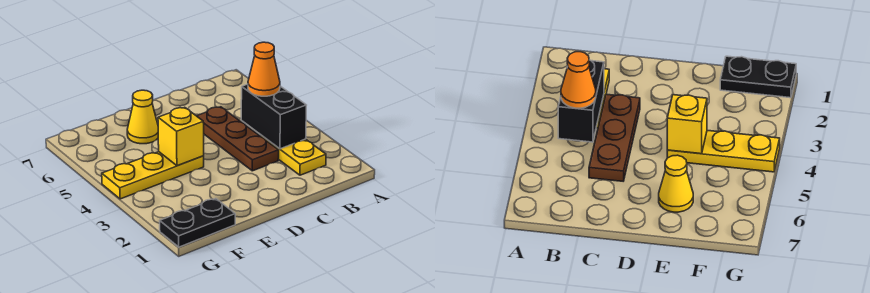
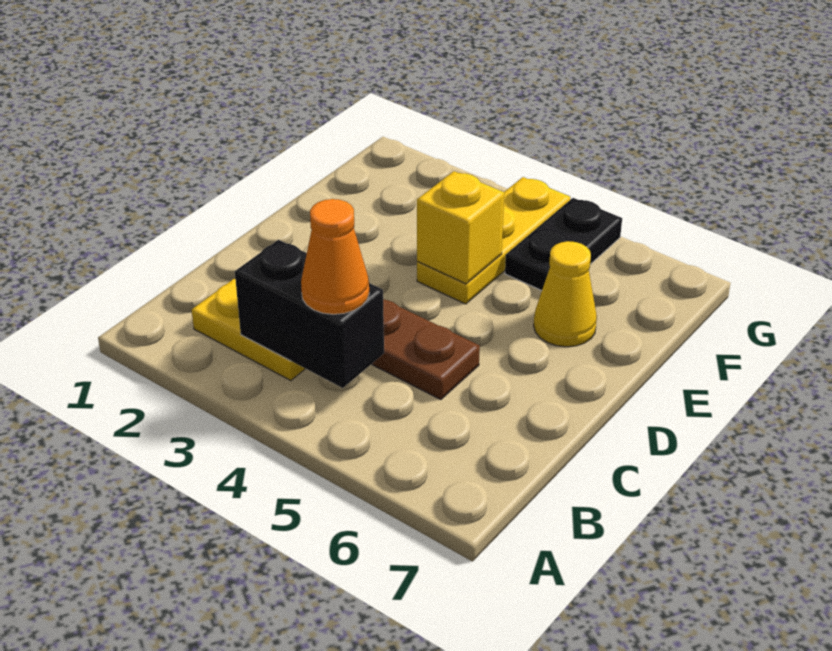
black plate F1:G1 level 1 -> black plate F5:G5 level 1

